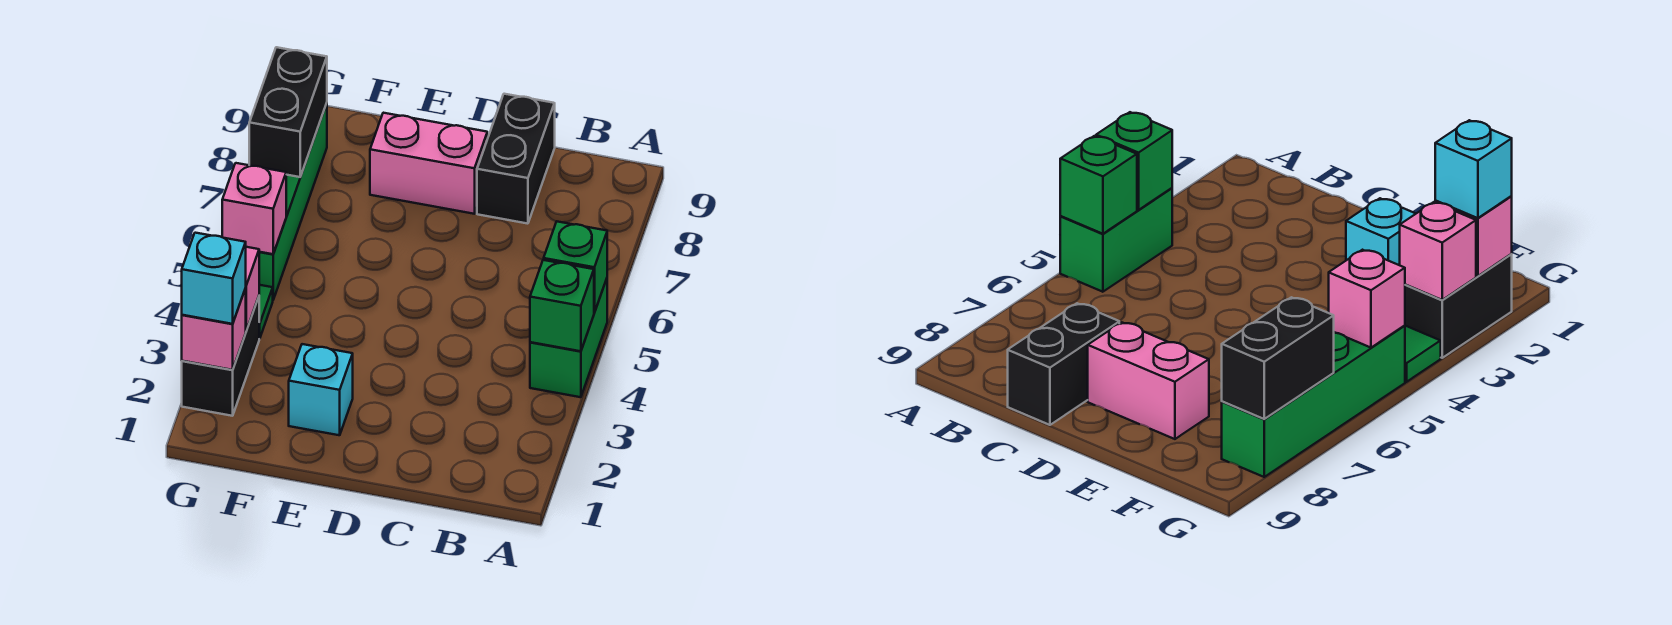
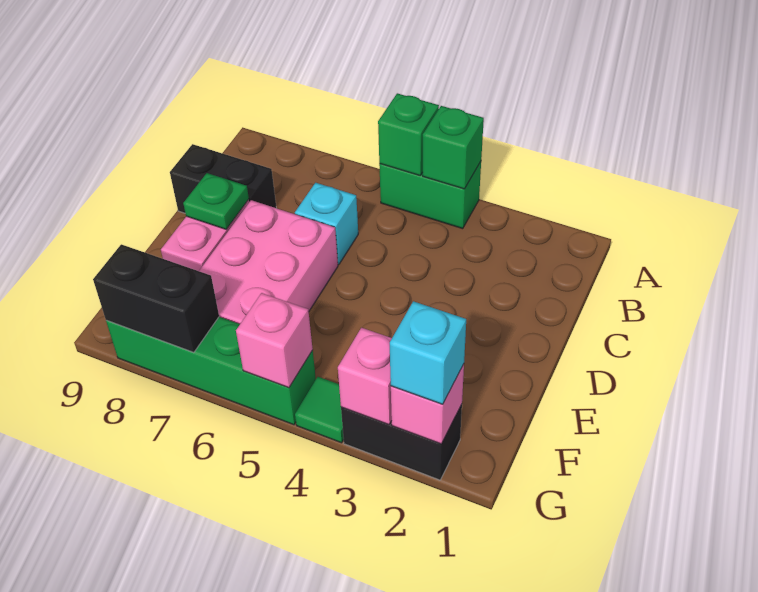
none -> pink brick D6:F7 level 1
none -> green plate D8 level 2
cyan brick E2 level 1 -> cyan brick C6 level 1

